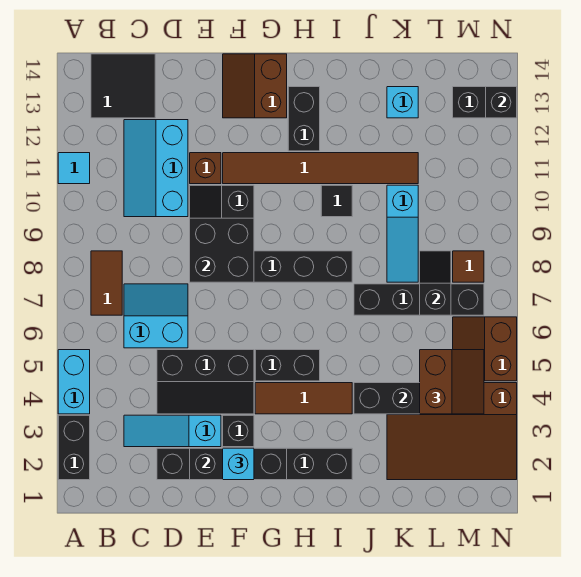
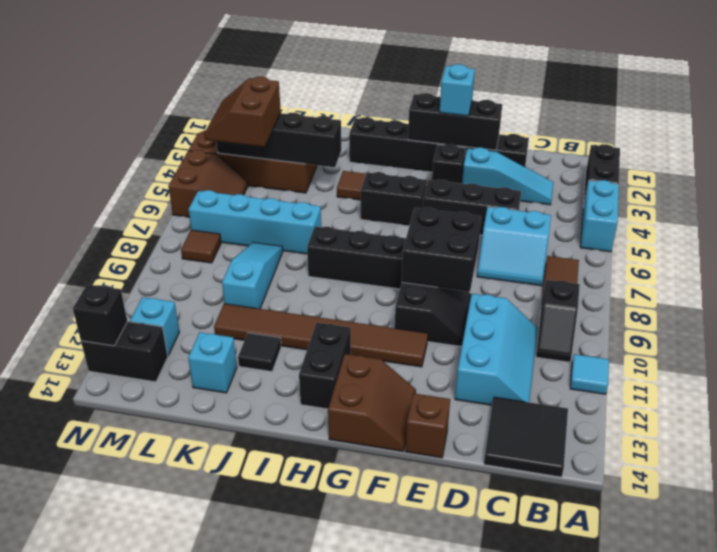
brown brick E11 level 1 -> brown brick E14 level 1
black tile I10 level 1 -> black tile J12 level 1
black brick J7:M7 level 1 -> cyan brick J7:M7 level 1
black slope L7:L8 level 2 top 7 -> black slope B9:B10 level 1 top 9
none -> cyan brick M12 level 1

